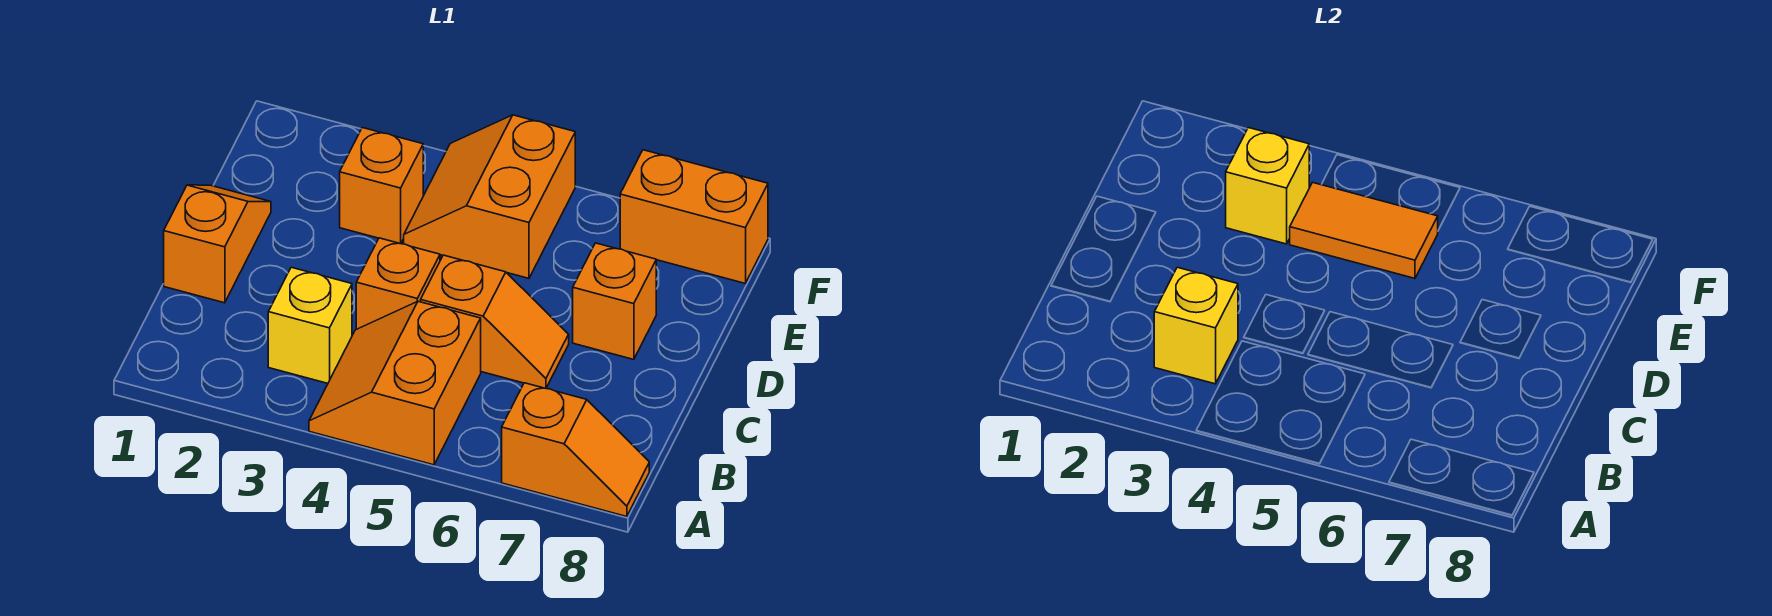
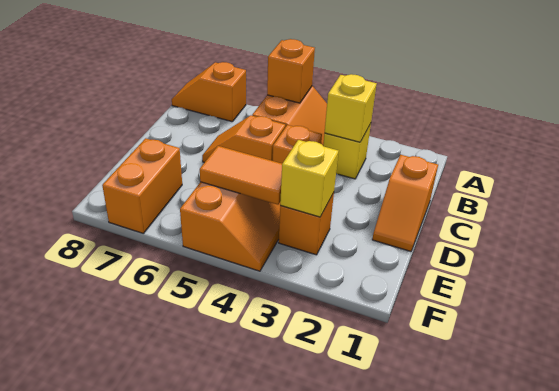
orange brick D7 level 1 -> orange brick A5 level 2
orange brick F7:F8 level 1 -> orange brick E7:F7 level 1

